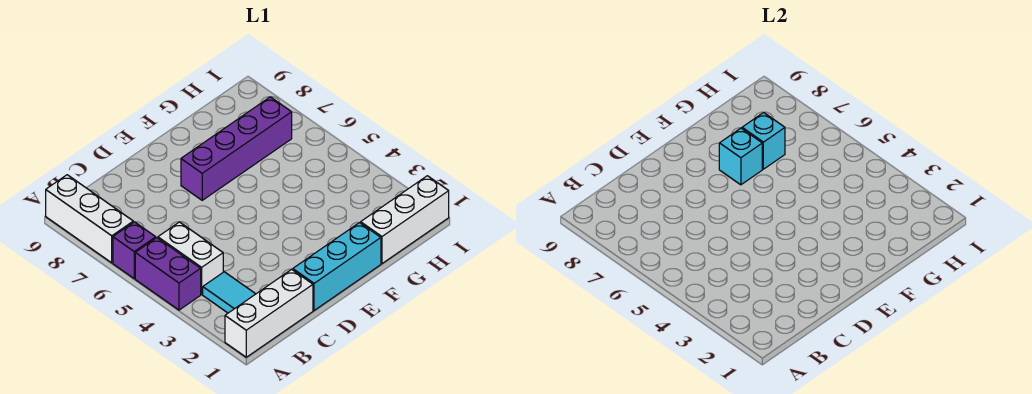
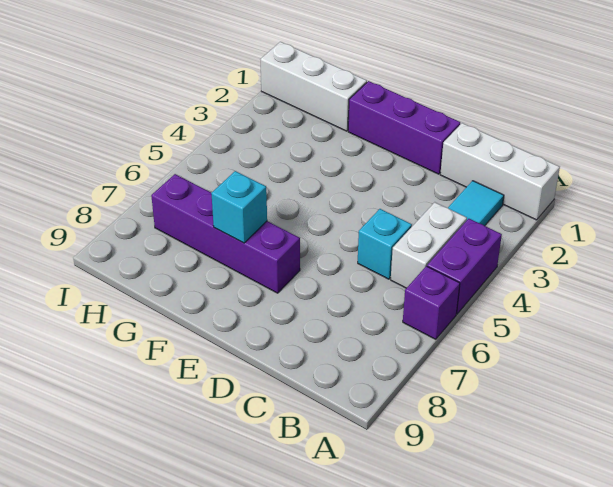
white brick A7:A9 level 1 -> none
cyan brick D1:F1 level 1 -> purple brick D1:F1 level 1
cyan brick G7 level 2 -> cyan brick C5 level 1

